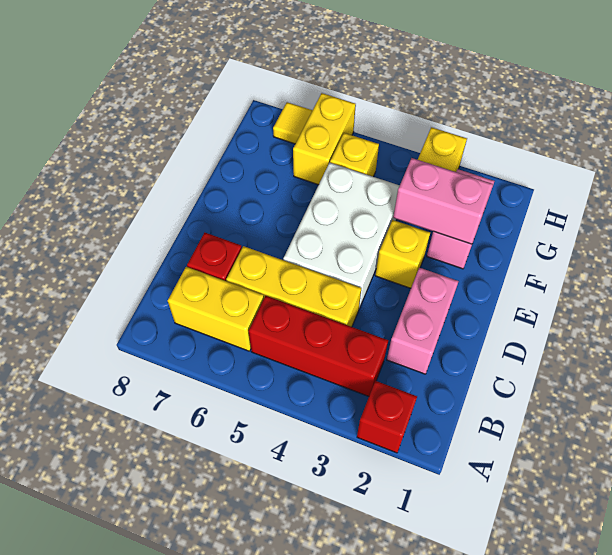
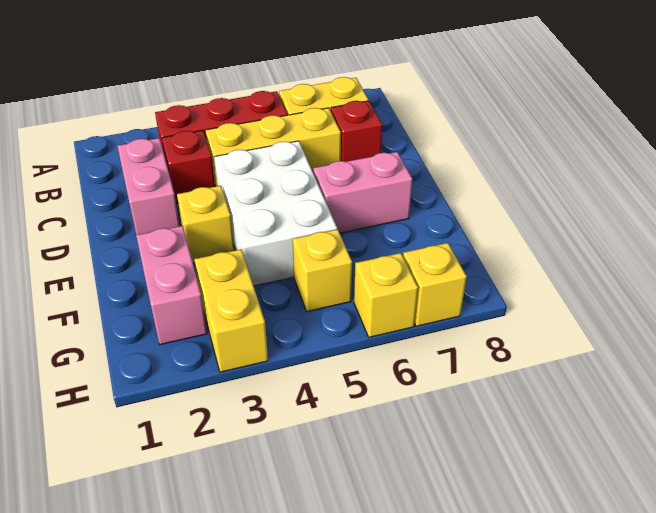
red brick A2 level 1 -> red brick C3 level 1
pink brick F2:F3 level 2 -> pink brick E6:E7 level 1
yellow brick G6:H6 level 1 -> yellow brick H6 level 1
yellow tile H7 level 1 -> yellow brick H7 level 1

